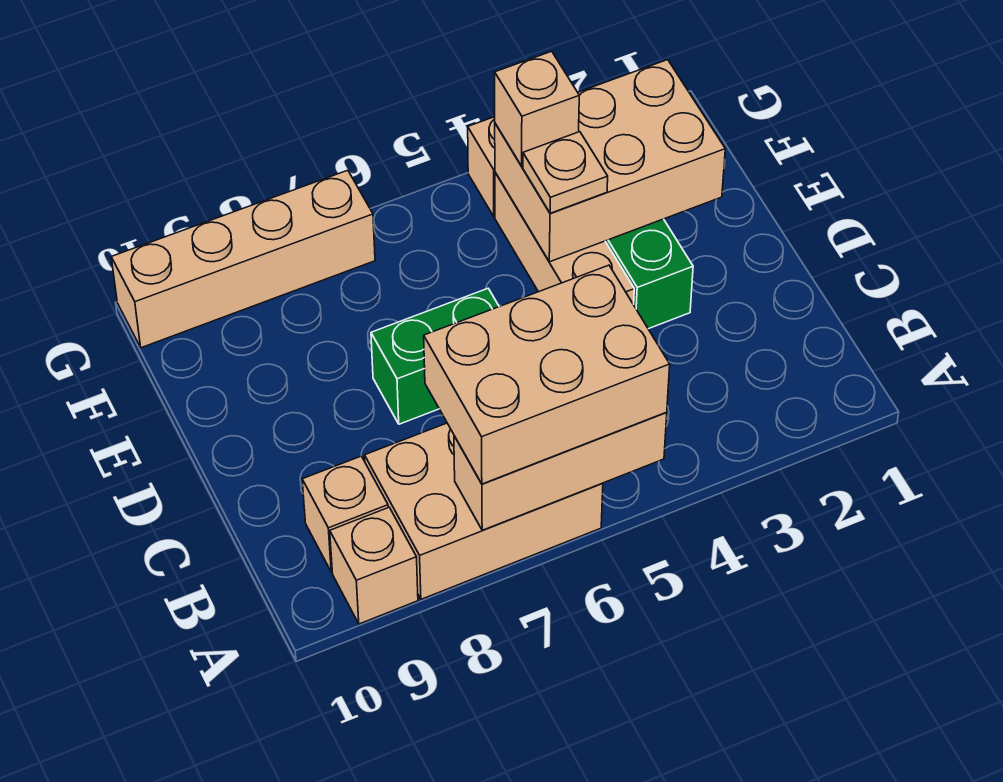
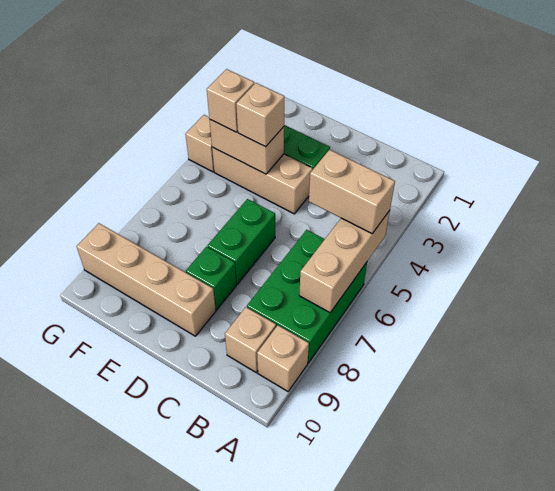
tan brick A5:B7 level 3 -> tan brick A5:B5 level 3
tan brick A6:B8 level 1 -> green brick A6:B8 level 1
none -> green brick D8 level 1
tan brick E2:F4 level 2 -> tan brick E4:F4 level 2
tan plate E4 level 3 -> tan brick E4 level 3
tan brick G7:G10 level 1 -> tan brick D9:G9 level 1

